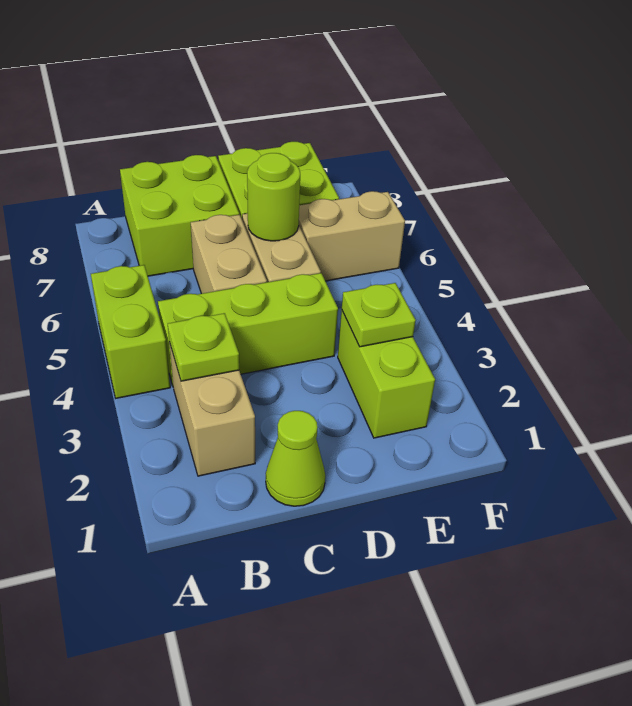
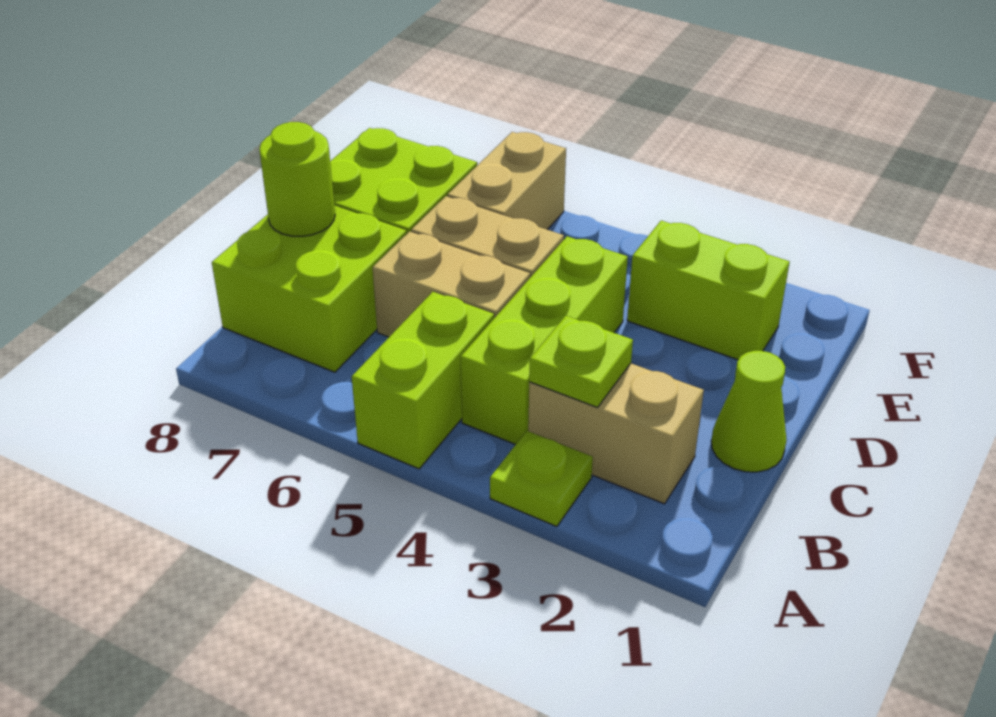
lime brick A4:A5 level 1 -> lime brick A5:B5 level 1
lime round brick D6 level 2 -> lime round brick C8 level 2
lime plate E3 level 2 -> lime plate A3 level 1

